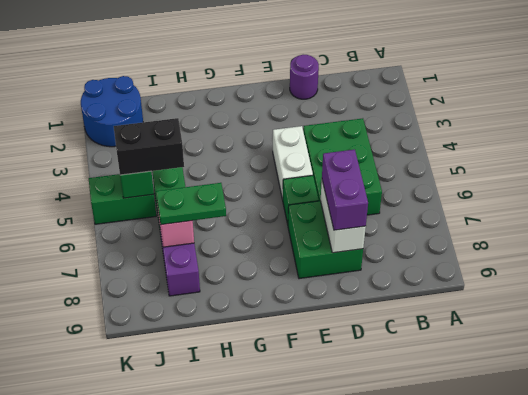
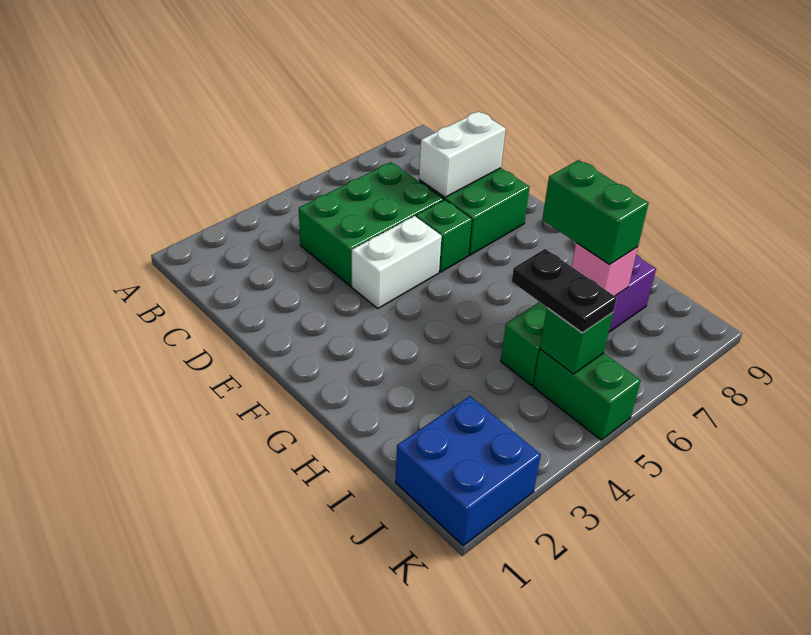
purple round brick D1 level 1 -> none
purple brick D7:D8 level 3 -> none
green plate H7:I7 level 3 -> green brick H7:I7 level 3
black brick I5:J5 level 3 -> black plate I5:J5 level 3
blue round brick J1:K2 level 1 -> blue brick J1:K2 level 1

